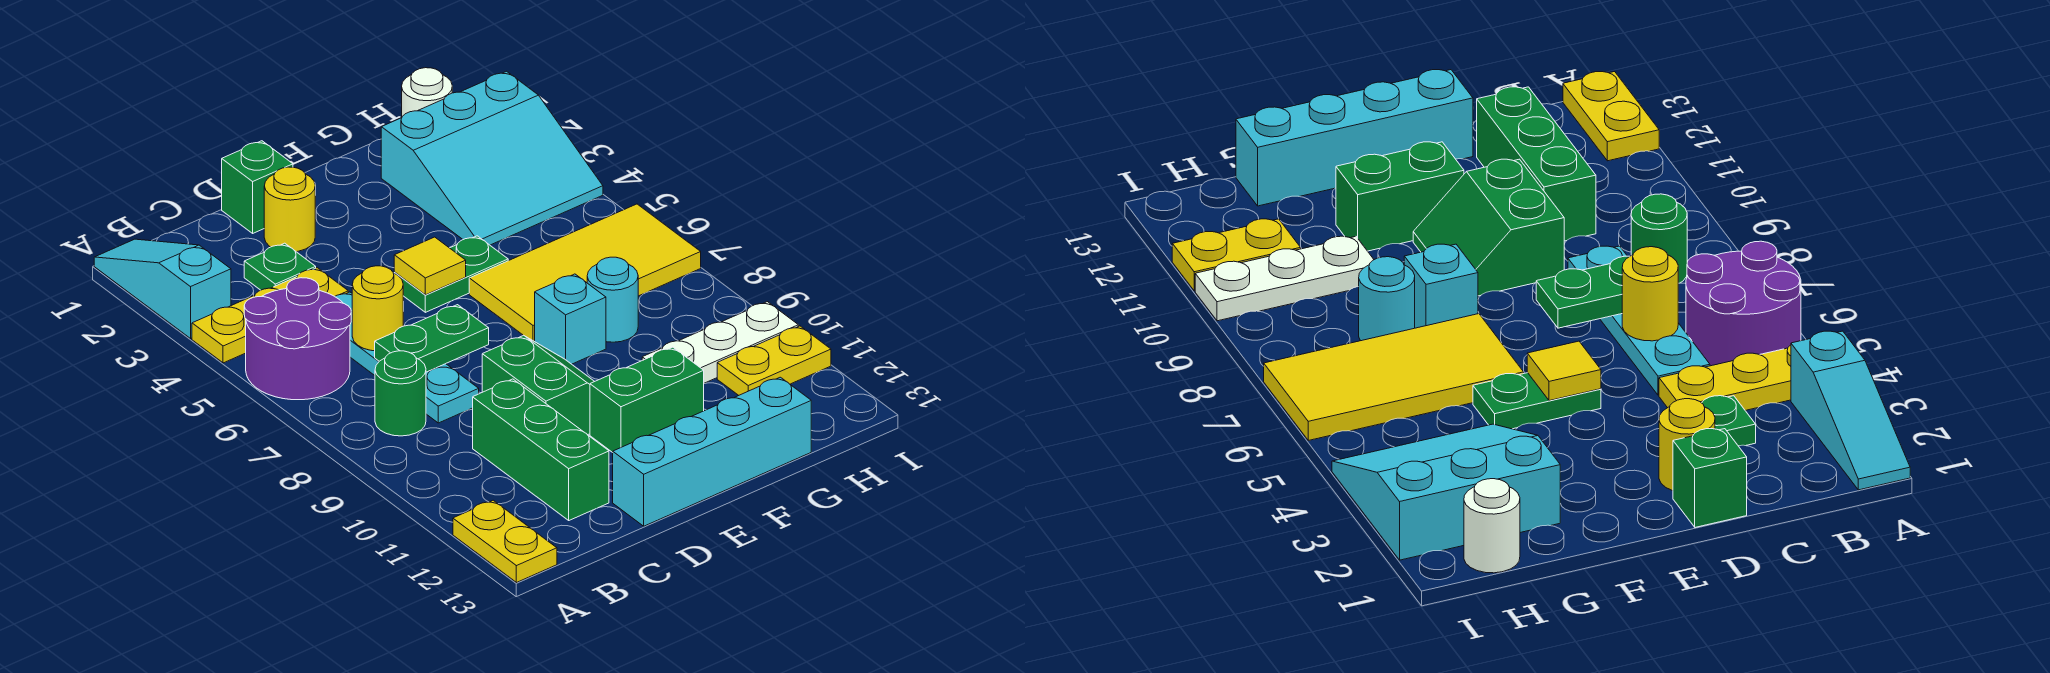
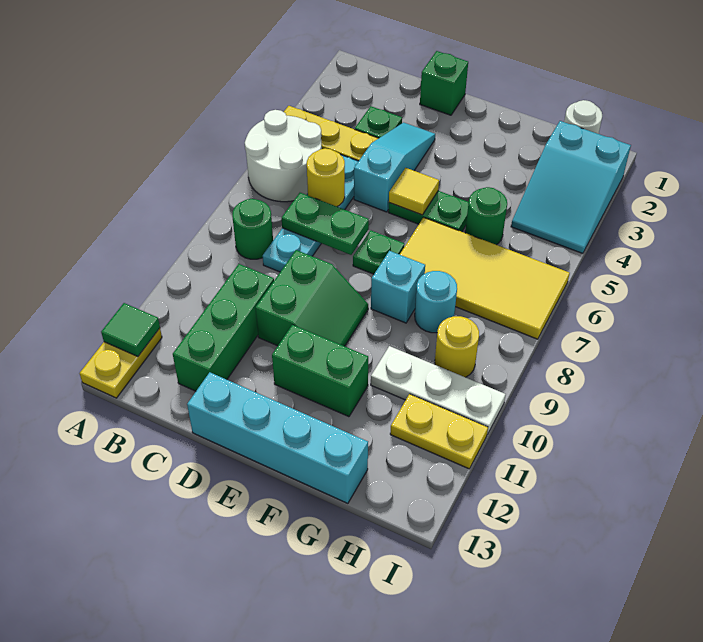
cyan slope A1:A3 level 1 top 3 -> cyan slope D3:D5 level 1 top 5
purple round brick A5:B6 level 1 -> white round brick A5:B6 level 1
none -> green tile A12 level 2
yellow round brick D2 level 1 -> yellow round brick H9 level 1
none -> green plate E7 level 1
cyan slope G2:I4 level 1 top 2 -> cyan slope H2:I4 level 1 top 2
none -> green round brick G5 level 1

